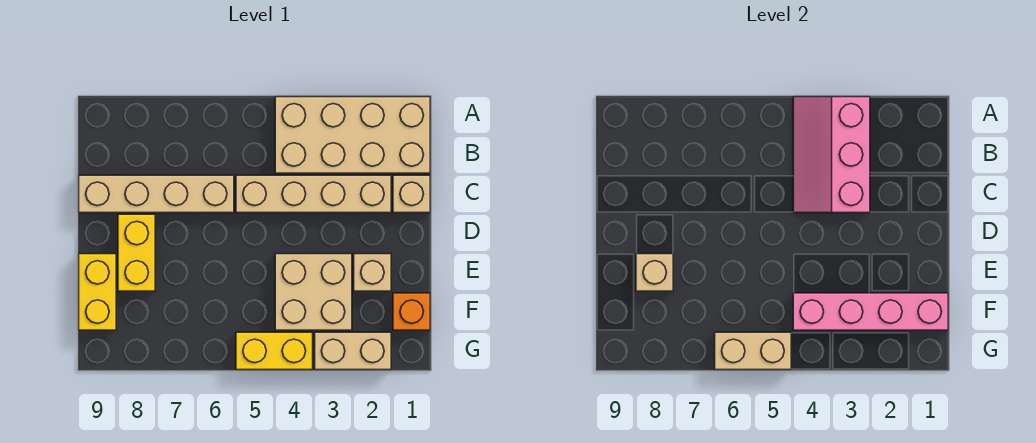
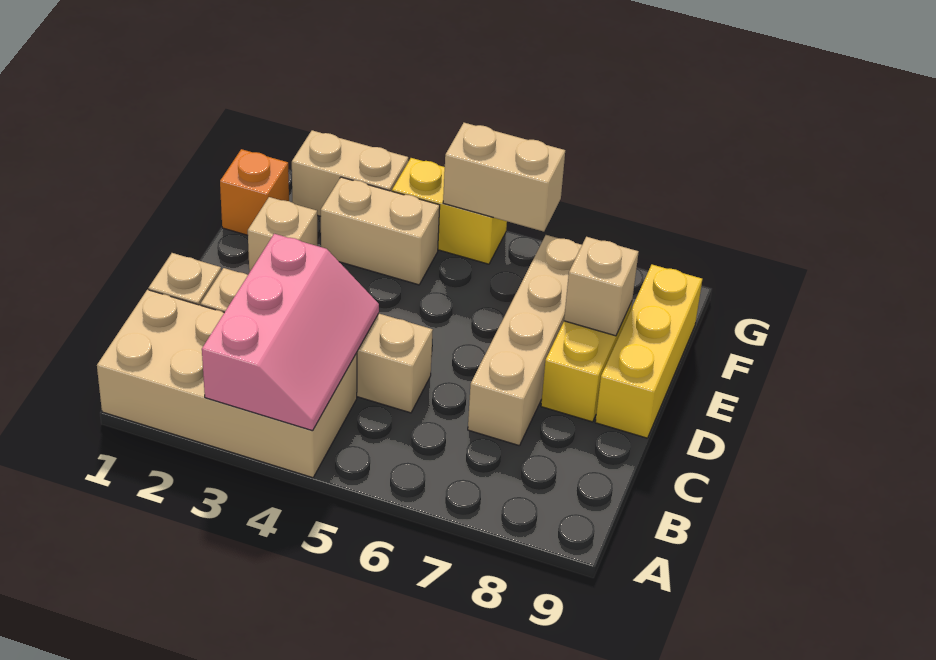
tan brick C6:C9 level 1 -> tan brick C7:F7 level 1
tan brick E3:F4 level 1 -> tan brick F3:F4 level 1
yellow brick E9:F9 level 1 -> yellow brick D9:F9 level 1
pink brick F1:F4 level 2 -> none

